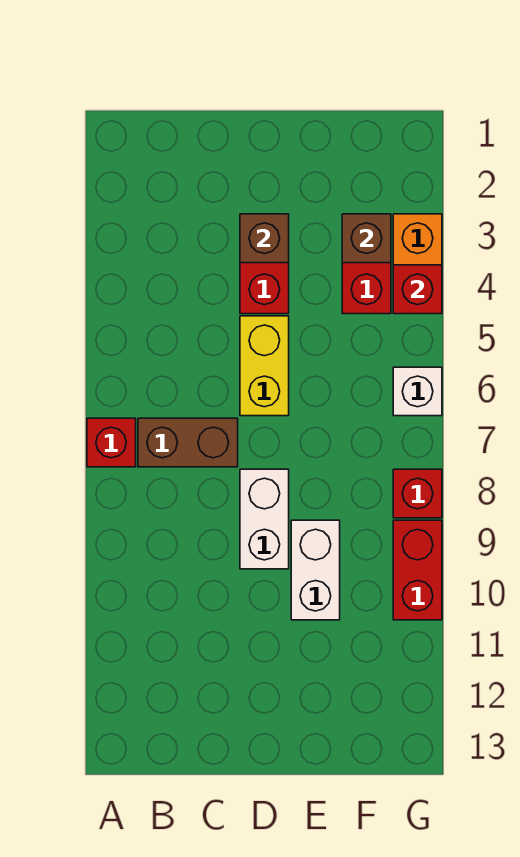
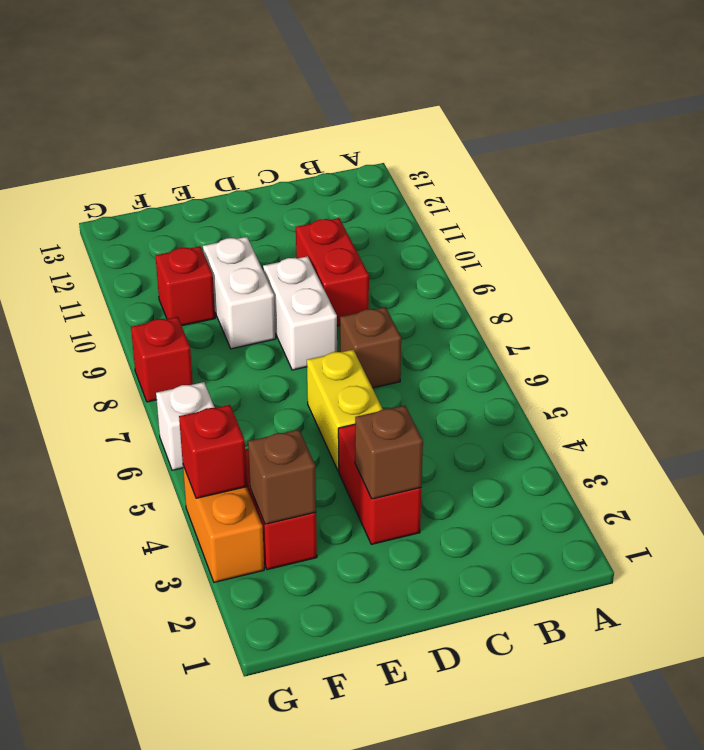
red brick A7 level 1 -> red brick F10 level 1
brown brick B7:C7 level 1 -> brown brick C7 level 1
red brick G9:G10 level 1 -> red brick C9:C10 level 1

